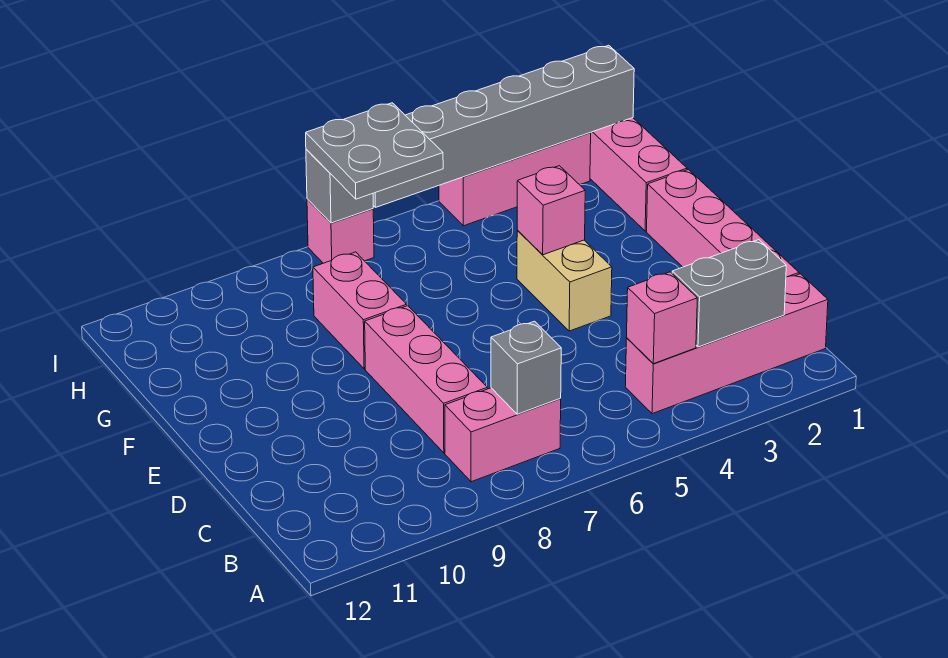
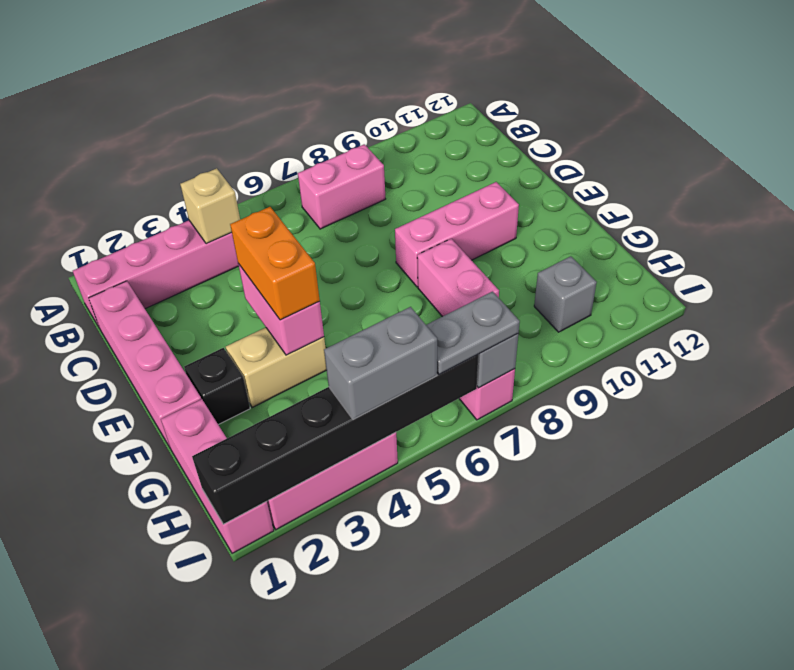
grey brick B2:B3 level 2 -> grey brick I4:I5 level 3
pink brick B4 level 2 -> tan brick B4 level 2
grey brick B7 level 2 -> grey brick H10 level 1
pink brick C8:E8 level 1 -> pink brick E8:E10 level 1
tan brick E4:F4 level 1 -> tan brick F3:F4 level 1
none -> orange brick E4:F4 level 3
none -> black brick F2 level 1
pink brick F4 level 2 -> pink brick E4:F4 level 2
grey plate H6:I7 level 3 -> grey plate I6:I7 level 3
grey brick I1:I6 level 2 -> black brick I1:I6 level 2

